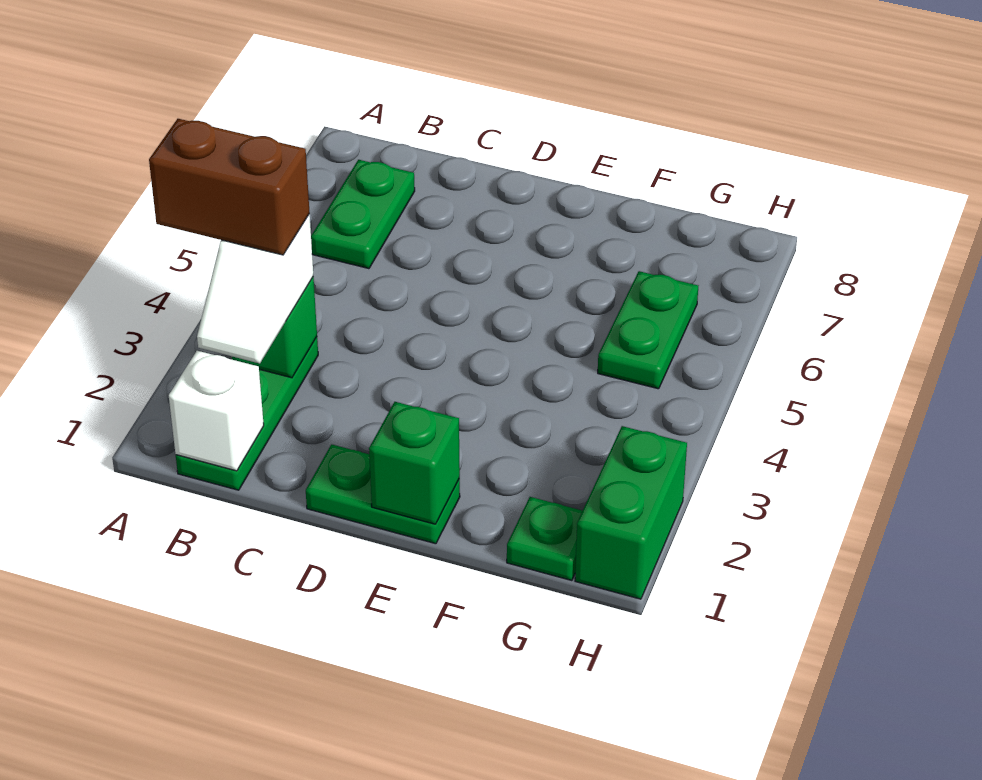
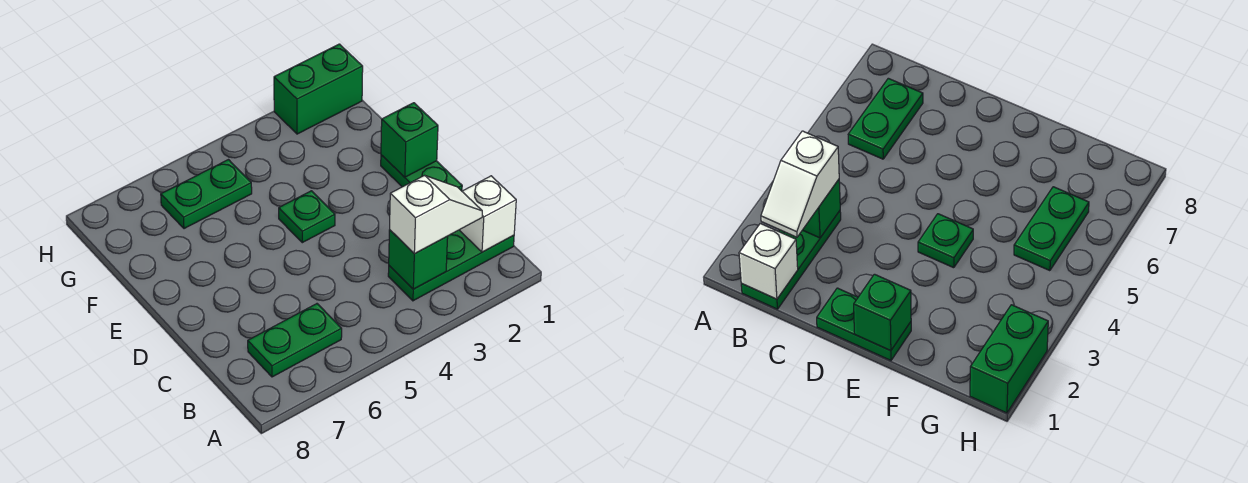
brown brick A3:B3 level 4 -> none
green plate G1 level 1 -> green plate E4 level 1

